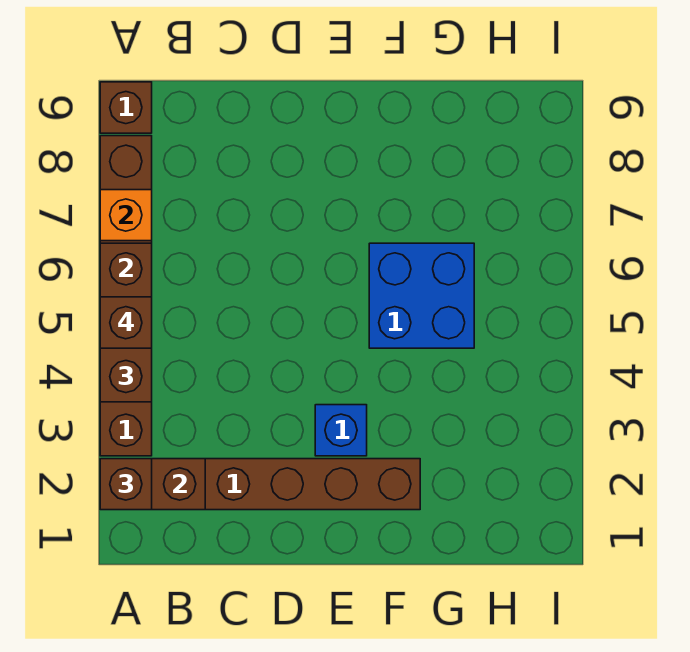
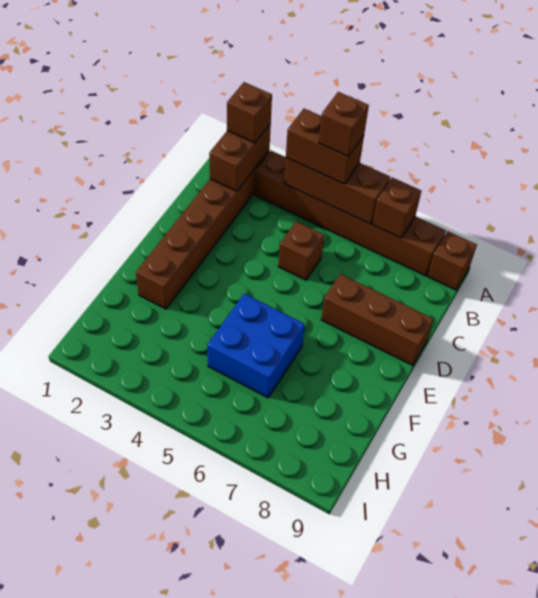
orange brick A7 level 2 -> brown brick A7 level 2
none -> brown brick C5 level 1
none -> brown brick D7:D9 level 1
blue brick E3 level 1 -> none

